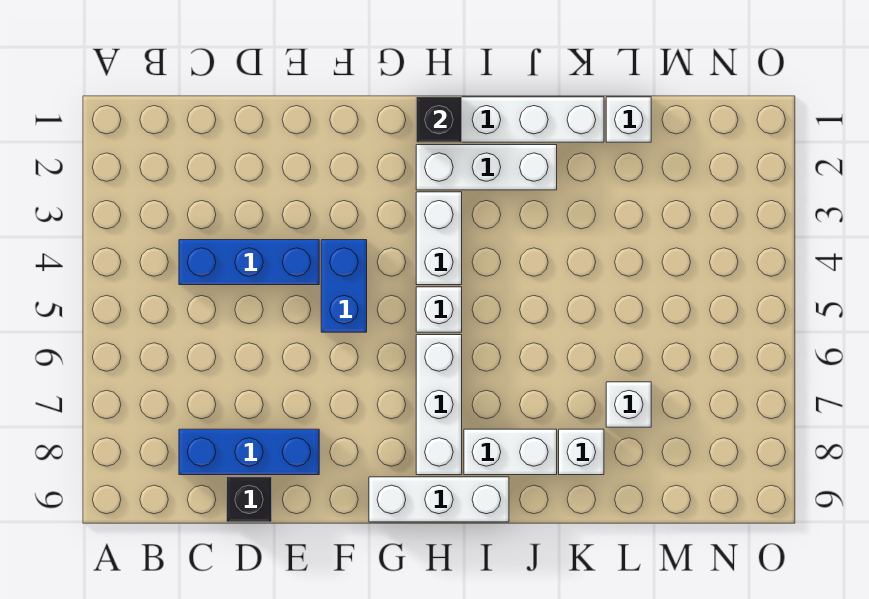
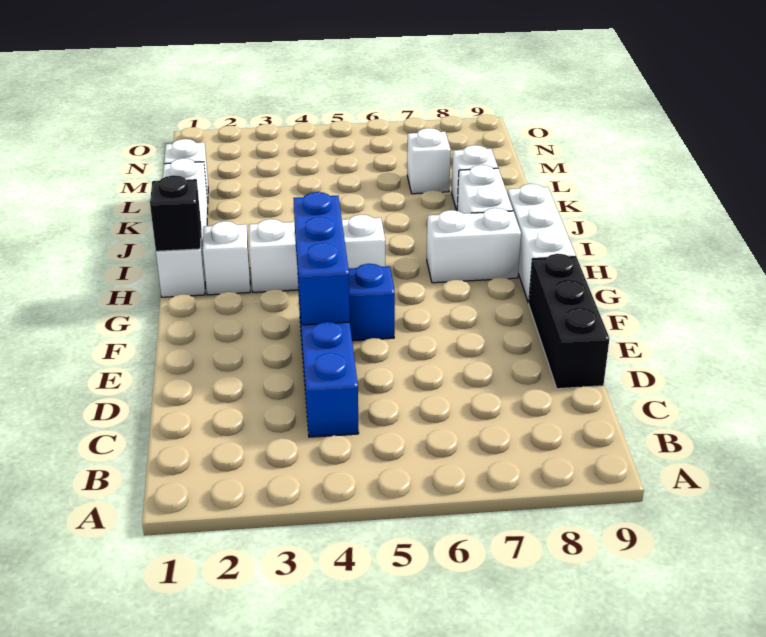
blue brick C8:E8 level 1 -> blue brick E4:G4 level 2
black brick D9 level 1 -> black brick D9:F9 level 1
white brick H2:J2 level 1 -> white brick H2 level 1
white brick H6:H8 level 1 -> white brick H7:H8 level 1

